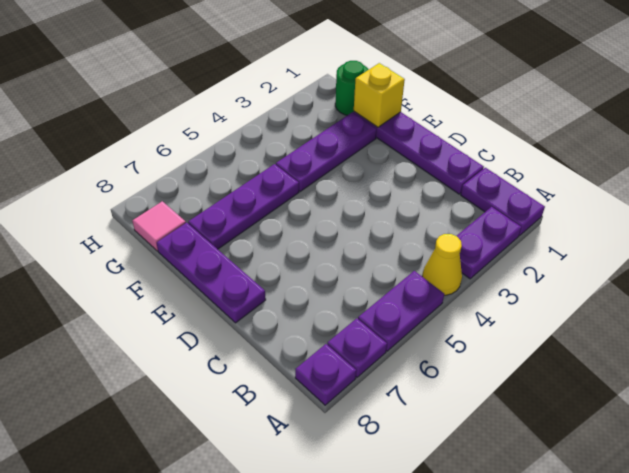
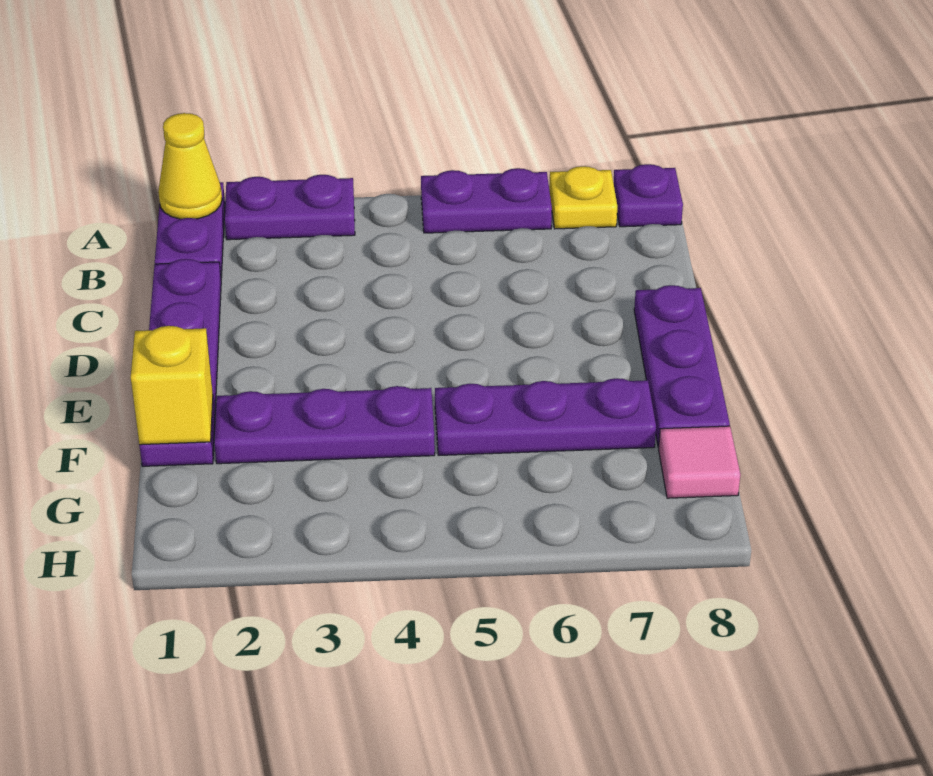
yellow cone A4 level 1 -> yellow cone A1 level 2
purple plate A7 level 1 -> yellow plate A7 level 1
green round brick G1 level 1 -> none

